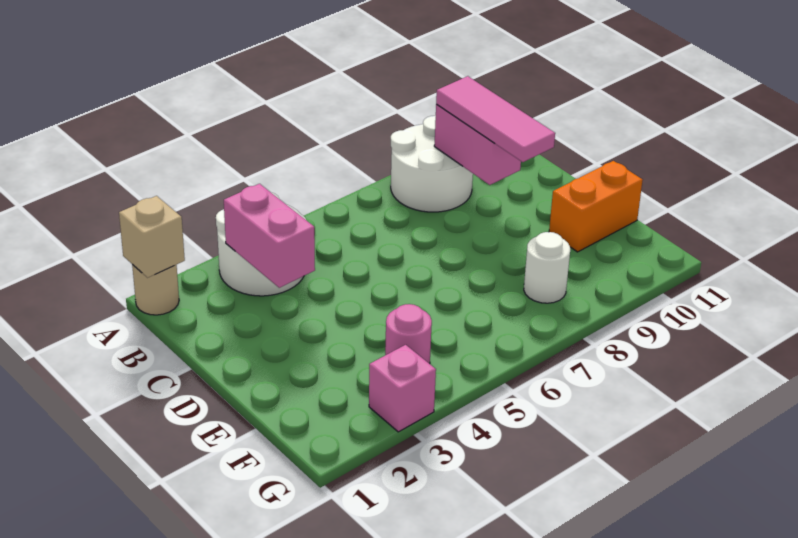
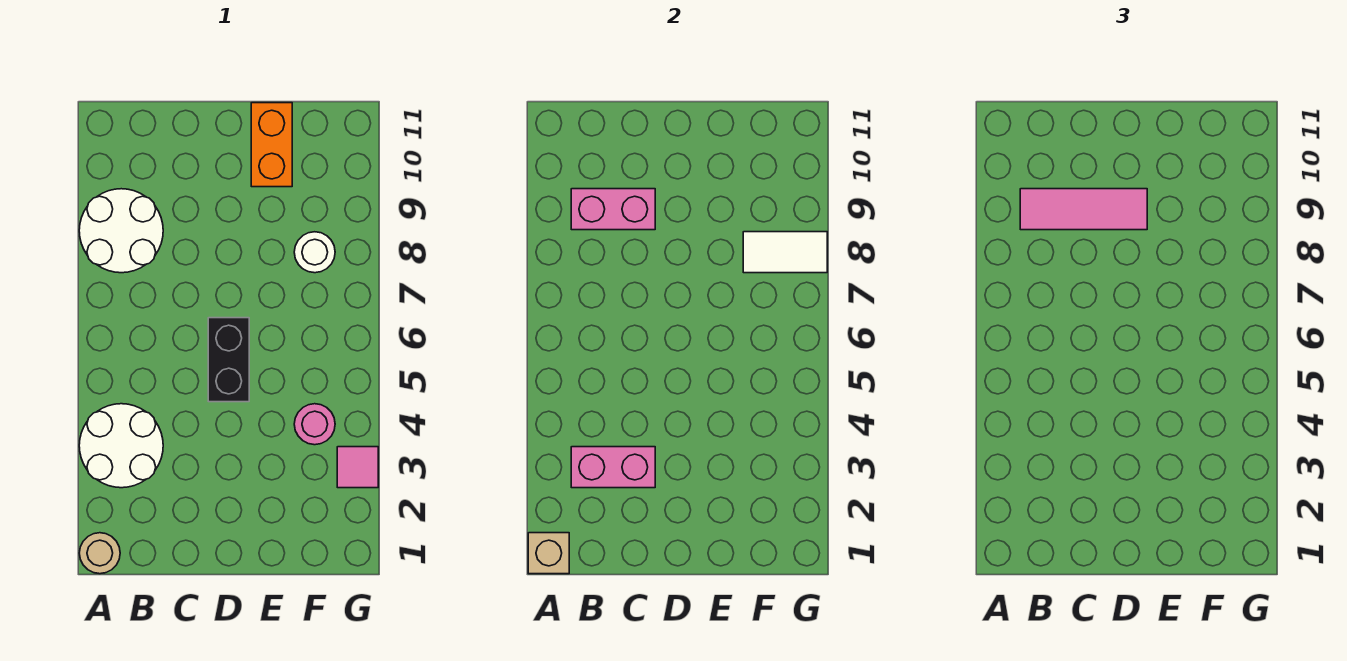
none -> black brick D5:D6 level 1
none -> white tile F8:G8 level 2
pink brick G3 level 1 -> pink tile G3 level 1

